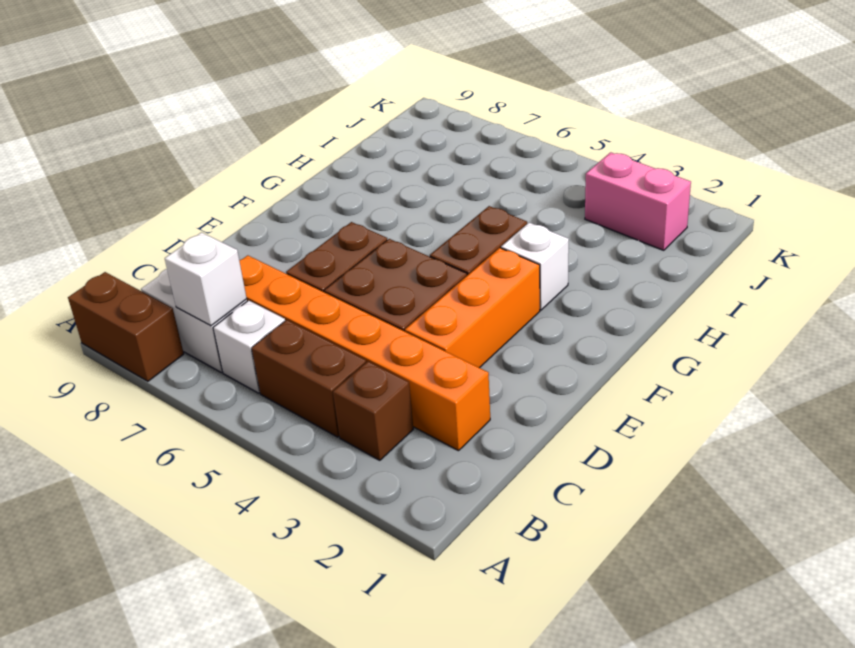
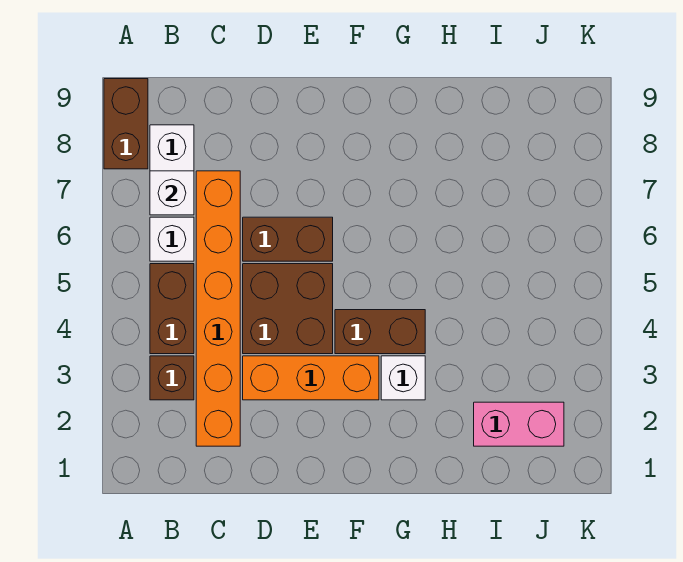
pink brick J2:J3 level 1 -> pink brick I2:J2 level 1

